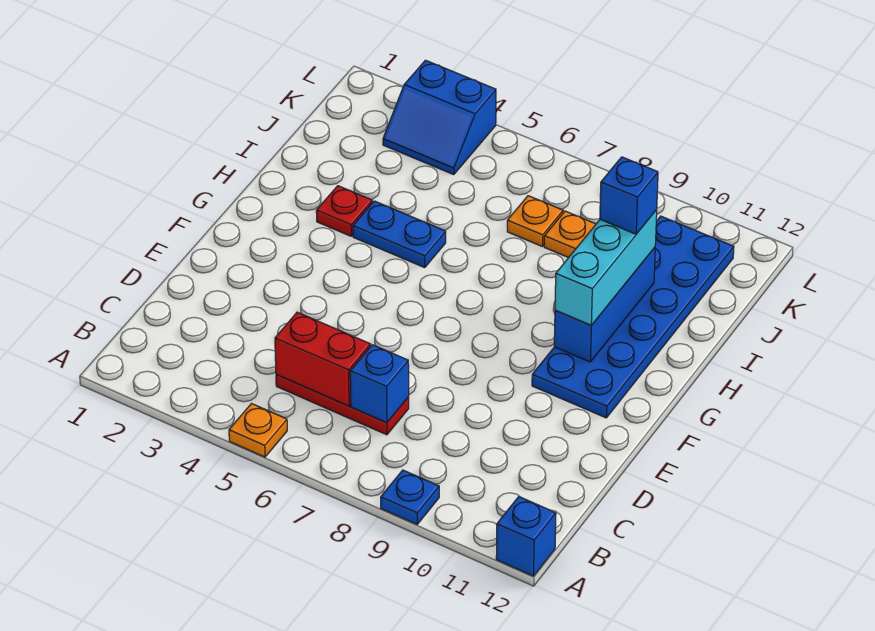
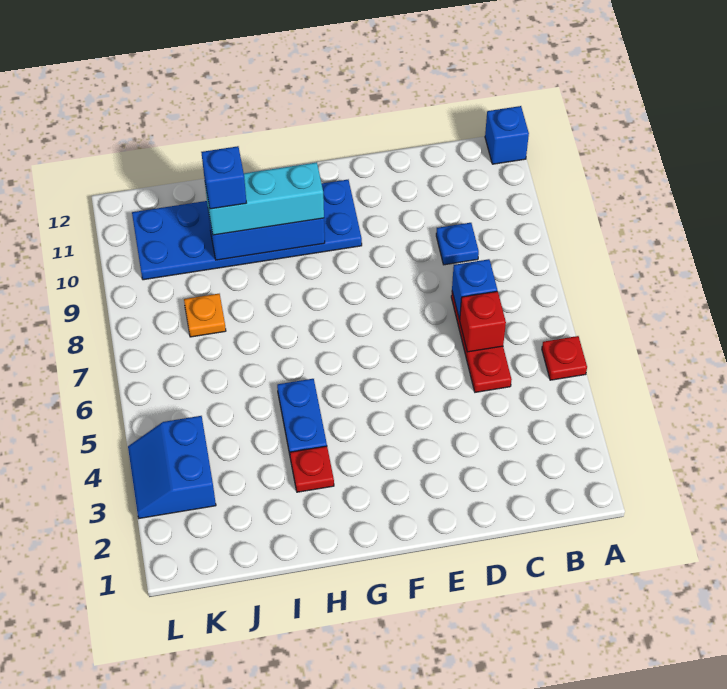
orange plate A5 level 1 -> red plate A5 level 1
blue plate A9 level 1 -> blue plate C9 level 1
red brick C5:C6 level 2 -> red brick C6 level 2
orange plate J7 level 1 -> none
blue slope K3:L4 level 1 top L -> blue slope K3:L4 level 1 top K

